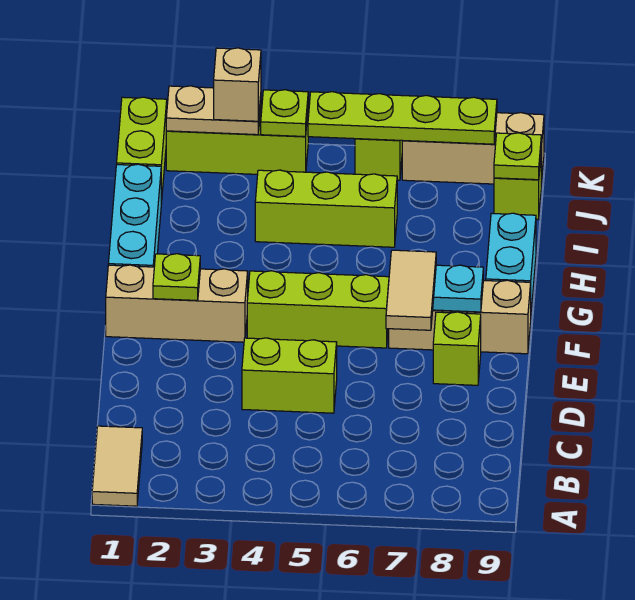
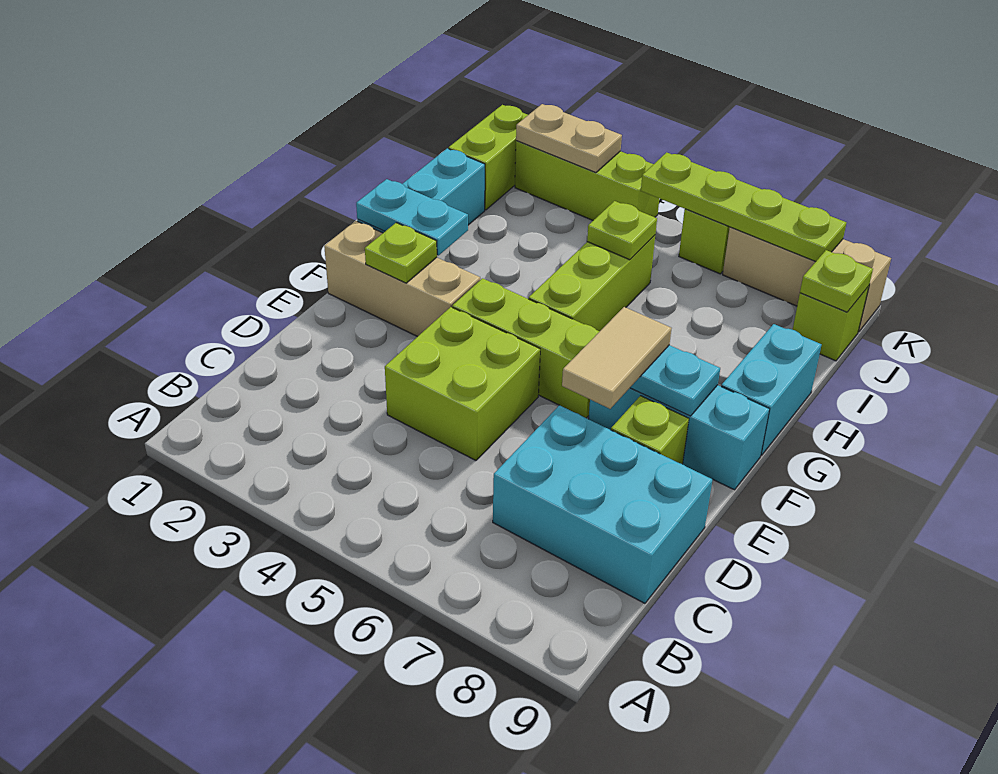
tan tile A1:B1 level 1 -> none
none -> cyan brick C7:D9 level 1
lime brick D4:D5 level 1 -> lime brick D4:E5 level 1
tan brick F7:F9 level 1 -> cyan brick F7:F9 level 1
none -> cyan plate G1:G2 level 2
lime brick I4:I6 level 1 -> lime brick G5:I5 level 1
tan brick K3 level 3 -> none
lime plate K4 level 2 -> lime plate I5 level 2

